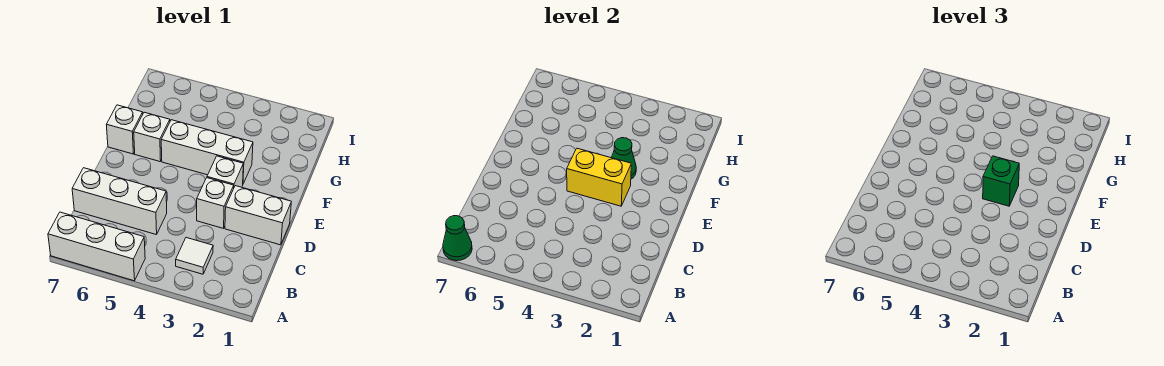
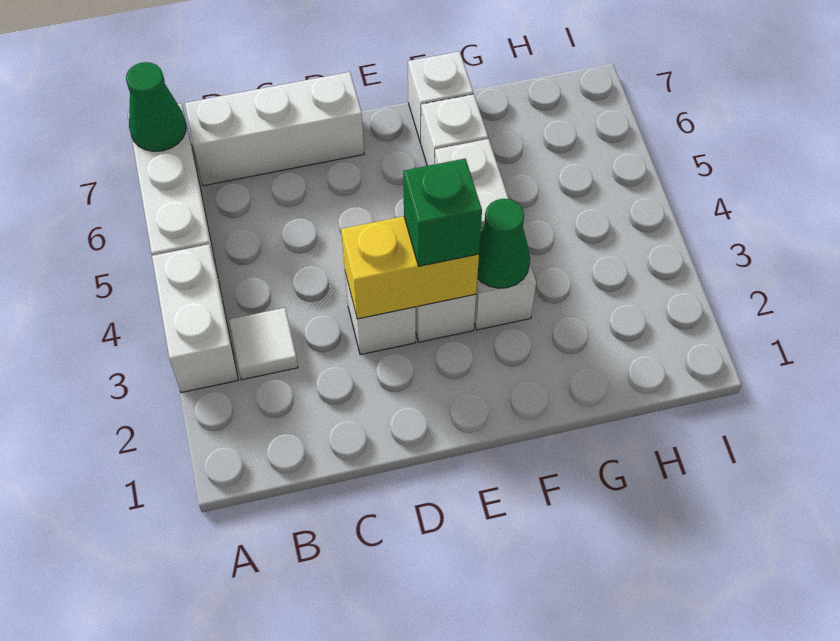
white brick C5:C7 level 1 -> white brick B7:D7 level 1
white brick D1:D2 level 1 -> white brick A3:A4 level 1
yellow brick E3:E4 level 2 -> yellow brick D3:E3 level 2

